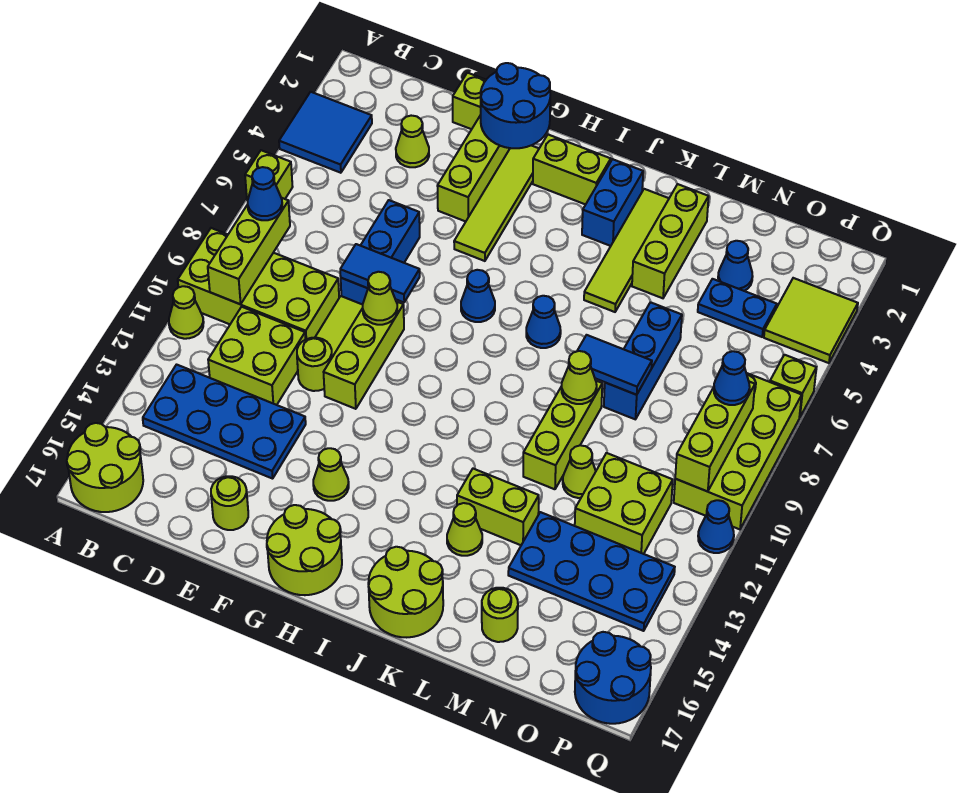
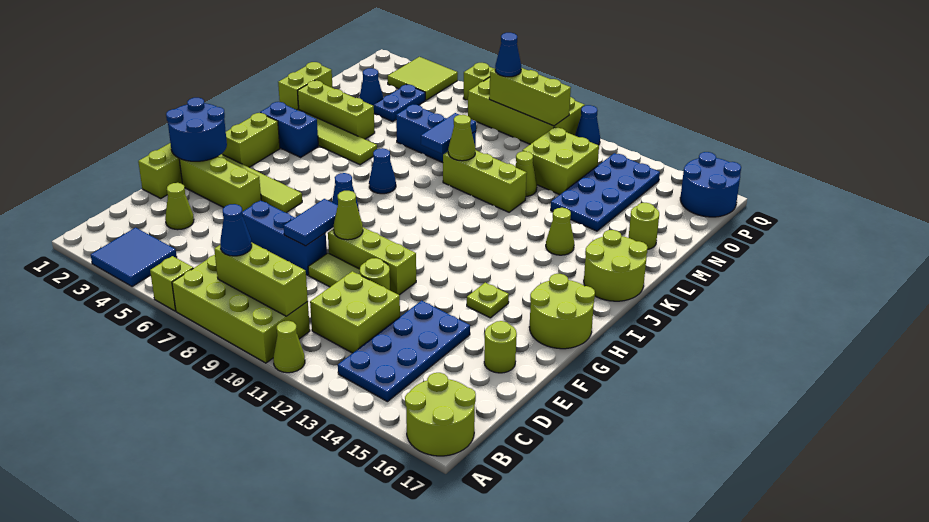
lime brick A9:D10 level 1 -> lime brick A7:B10 level 1
lime cone G14 level 1 -> lime plate G14 level 1
lime brick K13:L13 level 1 -> lime brick L1:M1 level 1

